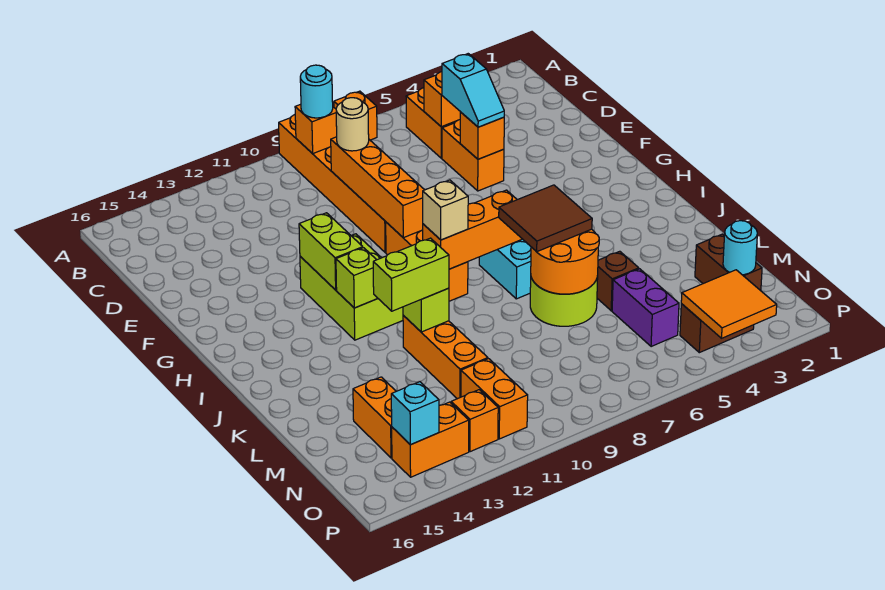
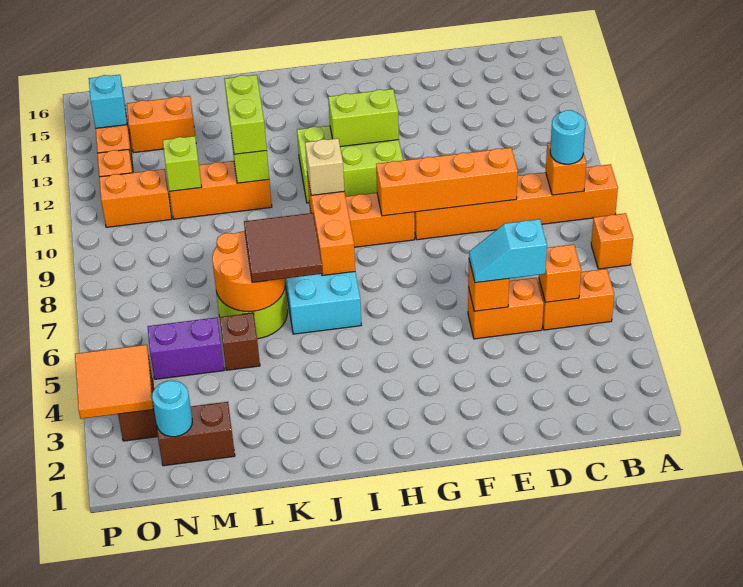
tan round brick D9 level 3 -> none
lime brick I12 level 2 -> lime brick M11 level 2

